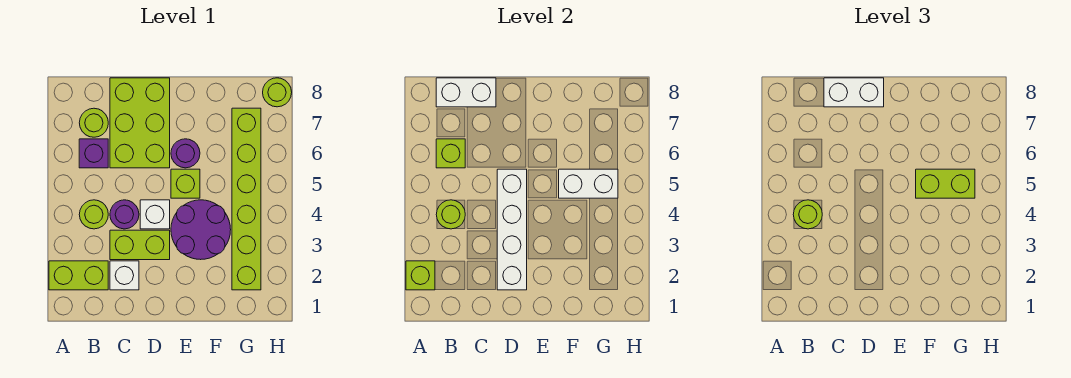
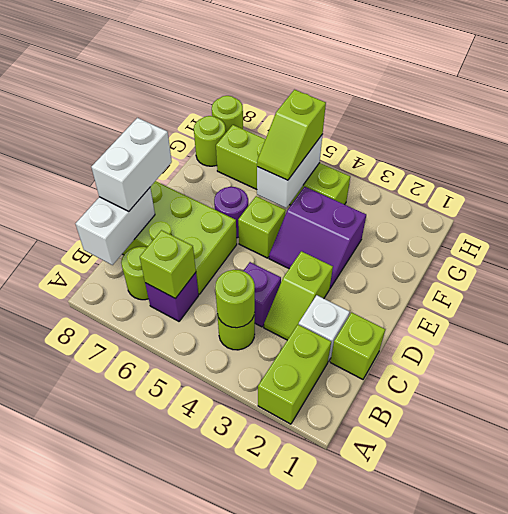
lime brick A2 level 2 -> lime brick C1 level 1
lime round brick B4 level 3 -> lime round brick G8 level 1
lime brick C3:D3 level 1 -> lime slope C3:D3 level 1 top D
purple round brick C4 level 1 -> purple brick C4 level 1
white brick D2:D5 level 2 -> none
white brick D4 level 1 -> none
purple round brick E3:F4 level 1 -> purple slope E3:F4 level 1 top F
lime brick F5:G5 level 3 -> lime slope F5:G5 level 3 top G
lime brick G2:G7 level 1 -> lime brick G4:G7 level 1

